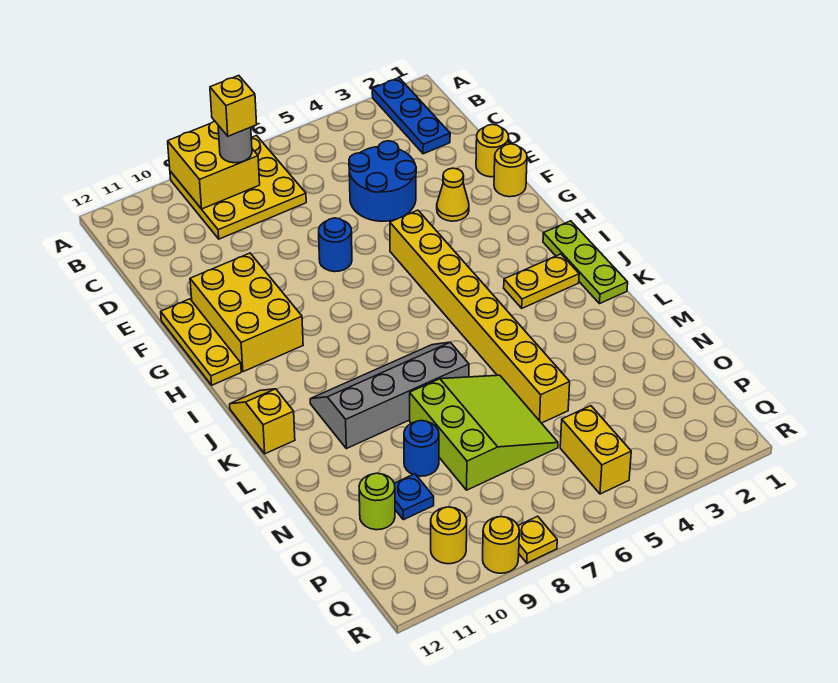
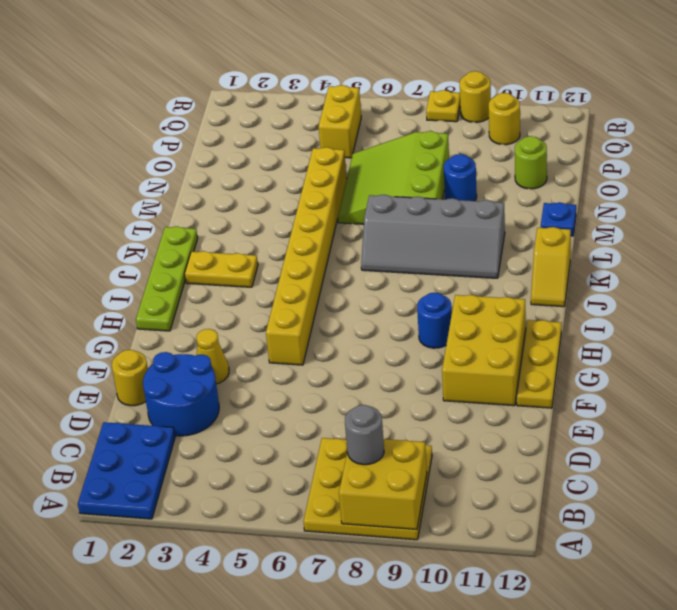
blue plate A2:C2 level 1 -> blue plate A1:C2 level 1
yellow brick B8 level 4 -> none
blue round brick D4:E5 level 1 -> blue round brick D2:E3 level 1
yellow round brick F1 level 1 -> none
blue round brick F7 level 1 -> blue round brick H9 level 1
lime plate I1:K1 level 1 -> lime plate H1:K1 level 1
blue plate O10 level 1 -> blue plate M12 level 1

